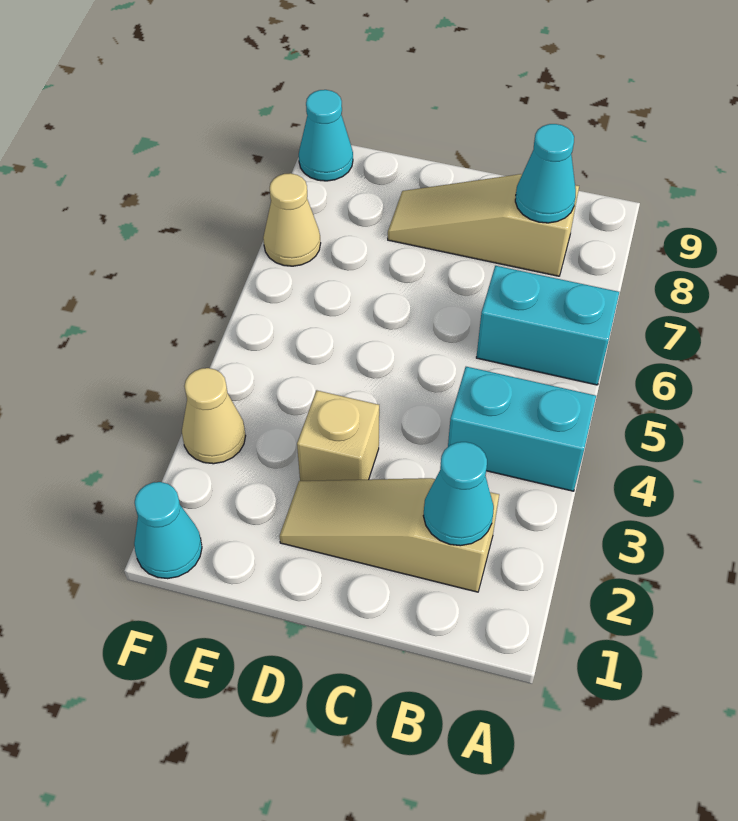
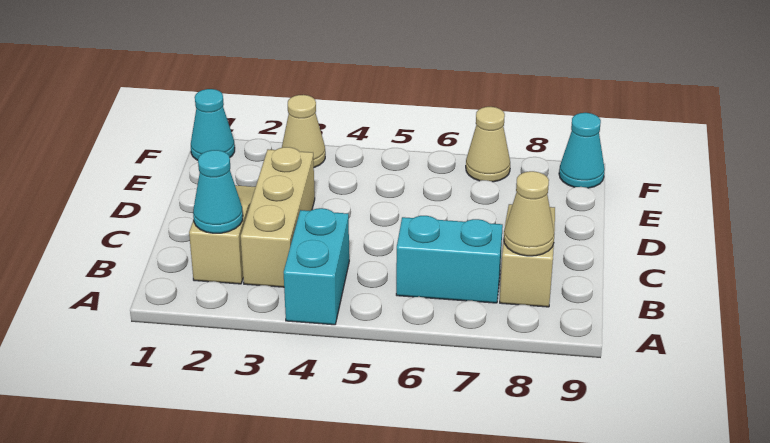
cyan brick A6:B6 level 1 -> cyan brick B6:B7 level 1
cyan cone B8 level 2 -> tan cone B8 level 2
tan brick D3 level 1 -> tan brick B3:D3 level 1

